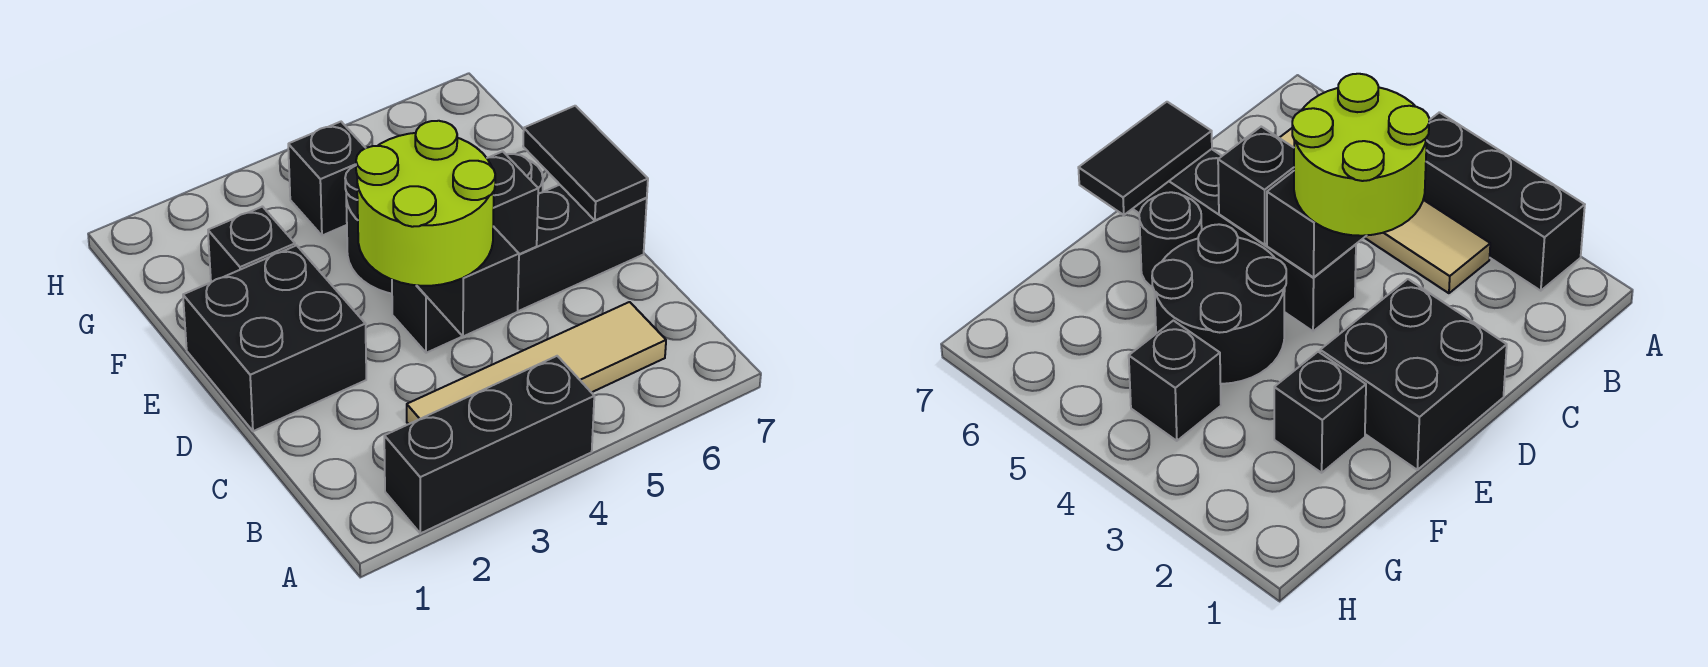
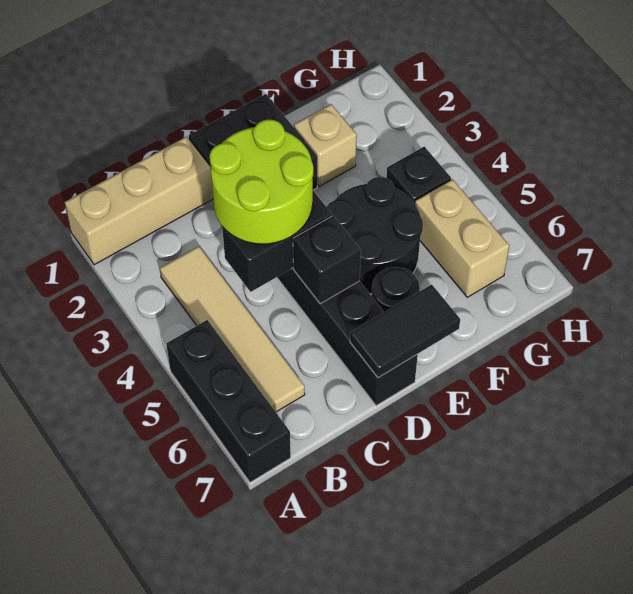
none -> tan brick A1:C1 level 1
black brick A2:A4 level 1 -> black brick A5:A7 level 1
black brick F2 level 1 -> tan brick F2 level 1
none -> tan brick G5:G6 level 1

